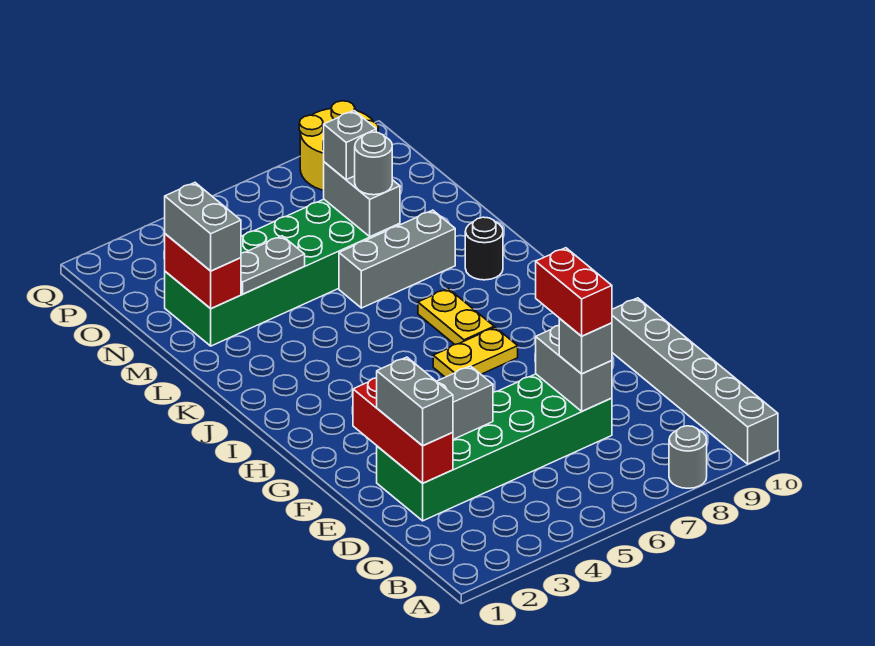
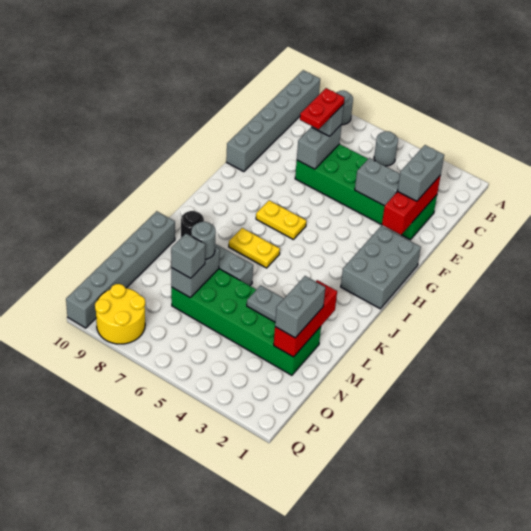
none -> grey round brick B5 level 1
red brick D7:E7 level 4 -> red plate D7:E7 level 4
none -> grey brick G1:I2 level 1
yellow plate I7:J7 level 1 -> yellow plate J6:J7 level 1
none -> grey brick L10:Q10 level 1
red brick M2:N2 level 2 -> red brick L2:N2 level 2

